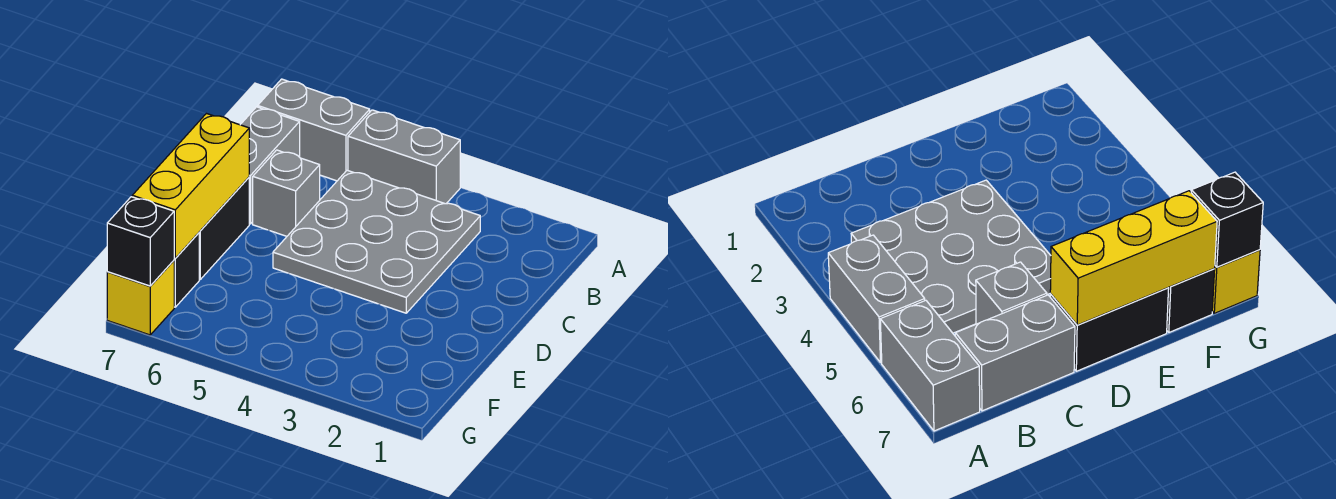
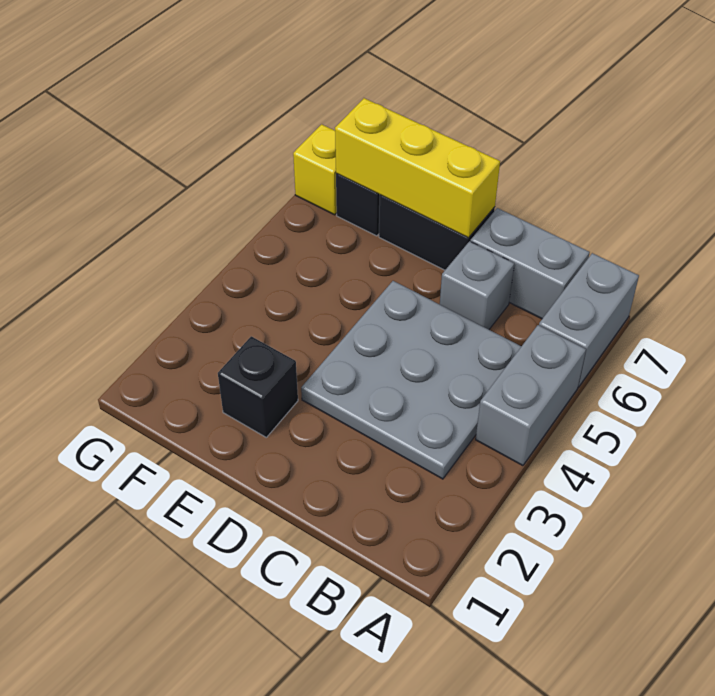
black brick G7 level 2 -> black brick E2 level 1

